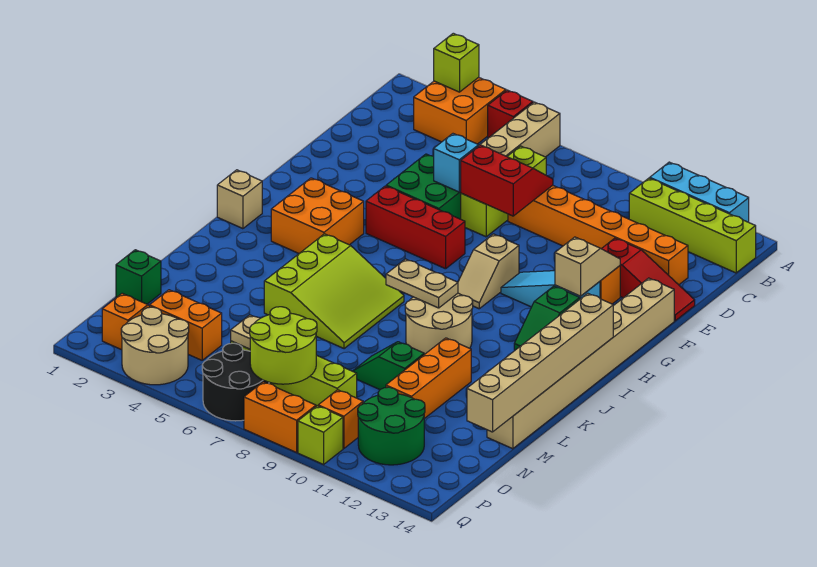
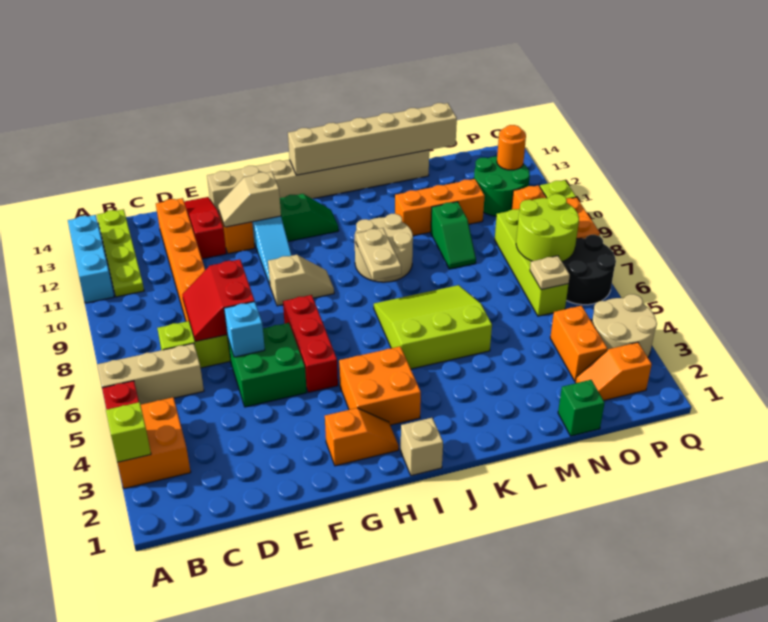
lime brick B11:B14 level 1 -> lime plate B11:B14 level 1
none -> orange slope G2:H2 level 1 top G
none -> orange round brick P12 level 2

